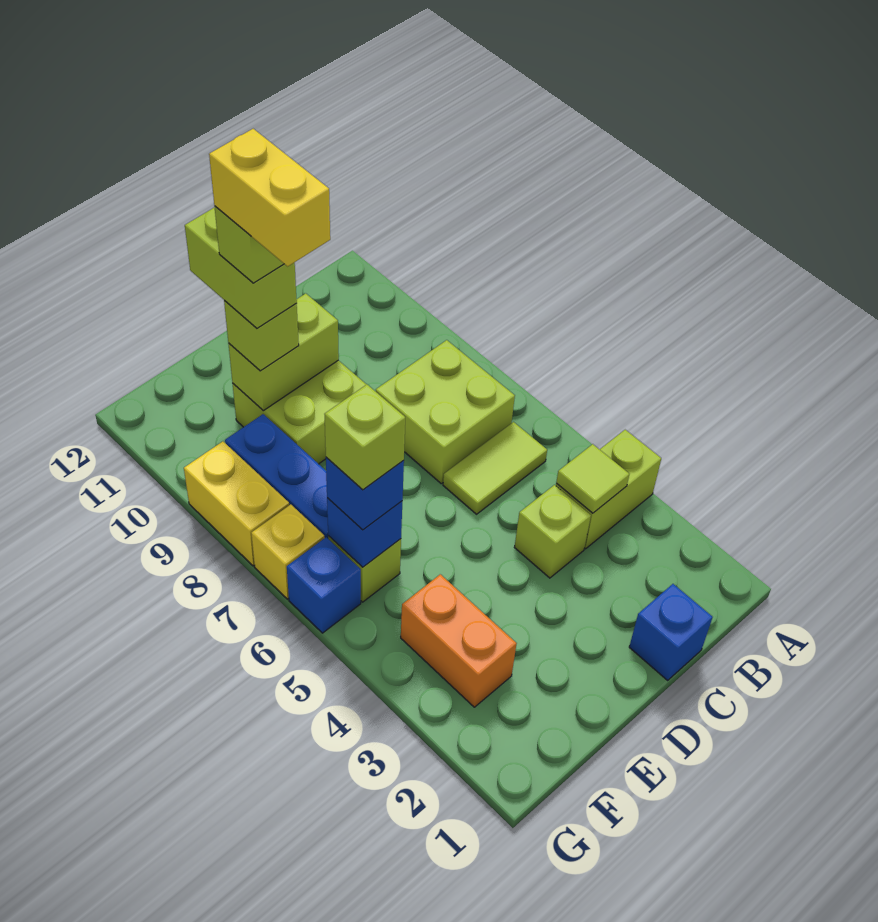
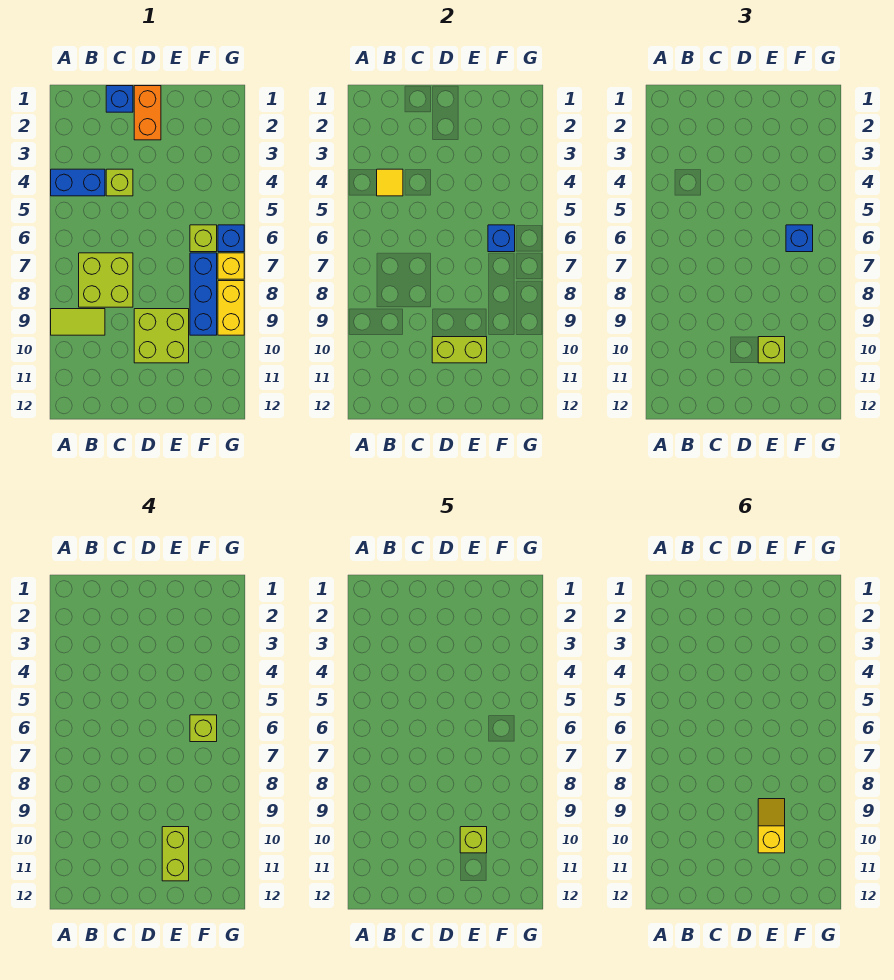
lime brick A4:B4 level 1 -> blue brick A4:B4 level 1
lime tile B4 level 2 -> yellow tile B4 level 2
lime tile B6:C6 level 1 -> lime tile A9:B9 level 1
yellow brick E9:E10 level 6 -> yellow slope E9:E10 level 6 top 10
orange brick F3:F4 level 1 -> orange brick D1:D2 level 1

